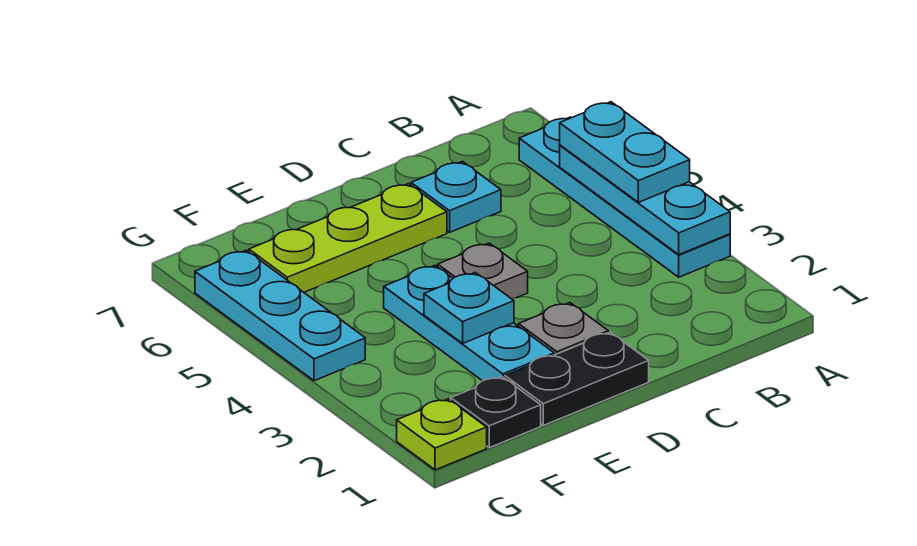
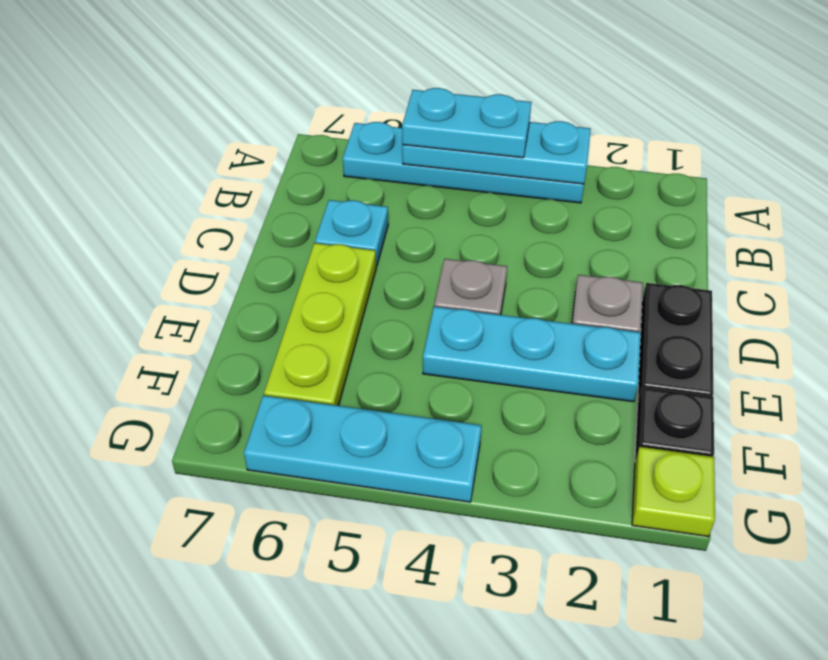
cyan plate E3 level 2 -> none

